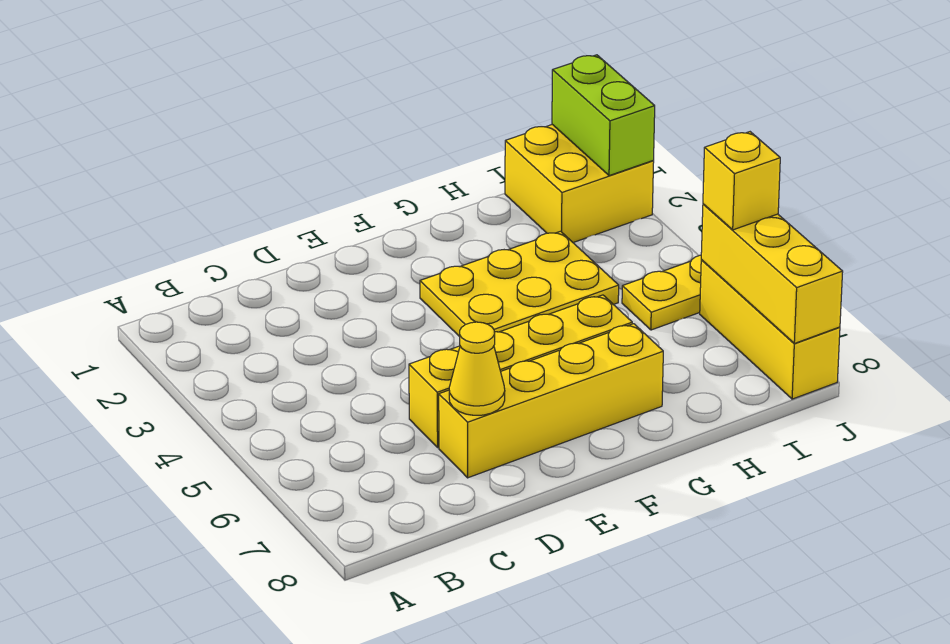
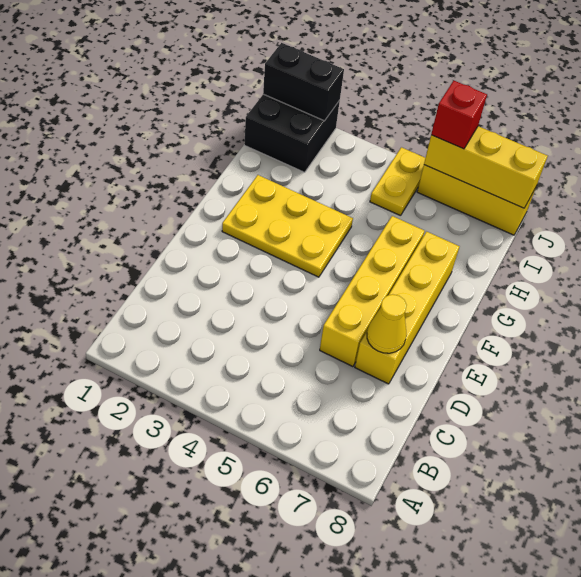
yellow plate F3:H4 level 1 -> yellow plate F2:G4 level 1
yellow brick I1:J2 level 1 -> black brick I1:J2 level 1
lime brick J1:J2 level 2 -> black brick J1:J2 level 2
yellow brick J6 level 3 -> red brick J6 level 3

